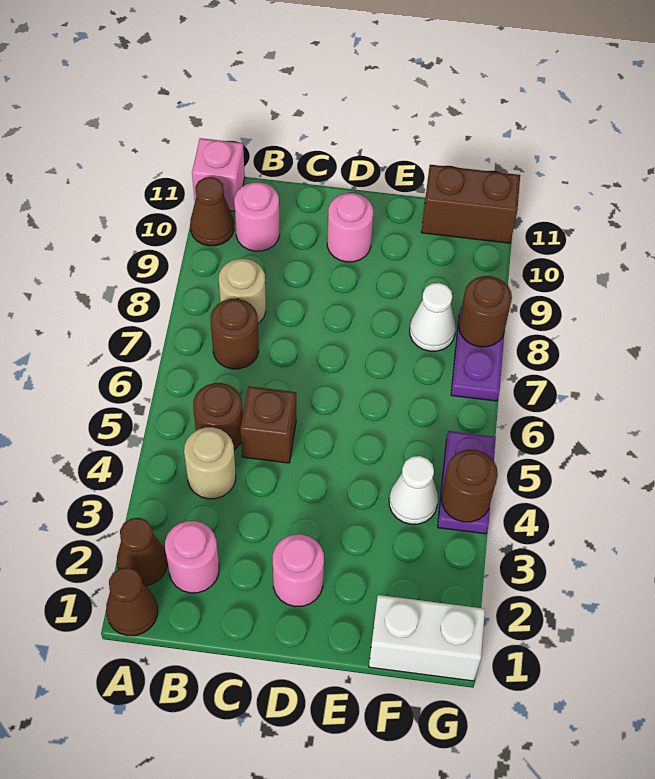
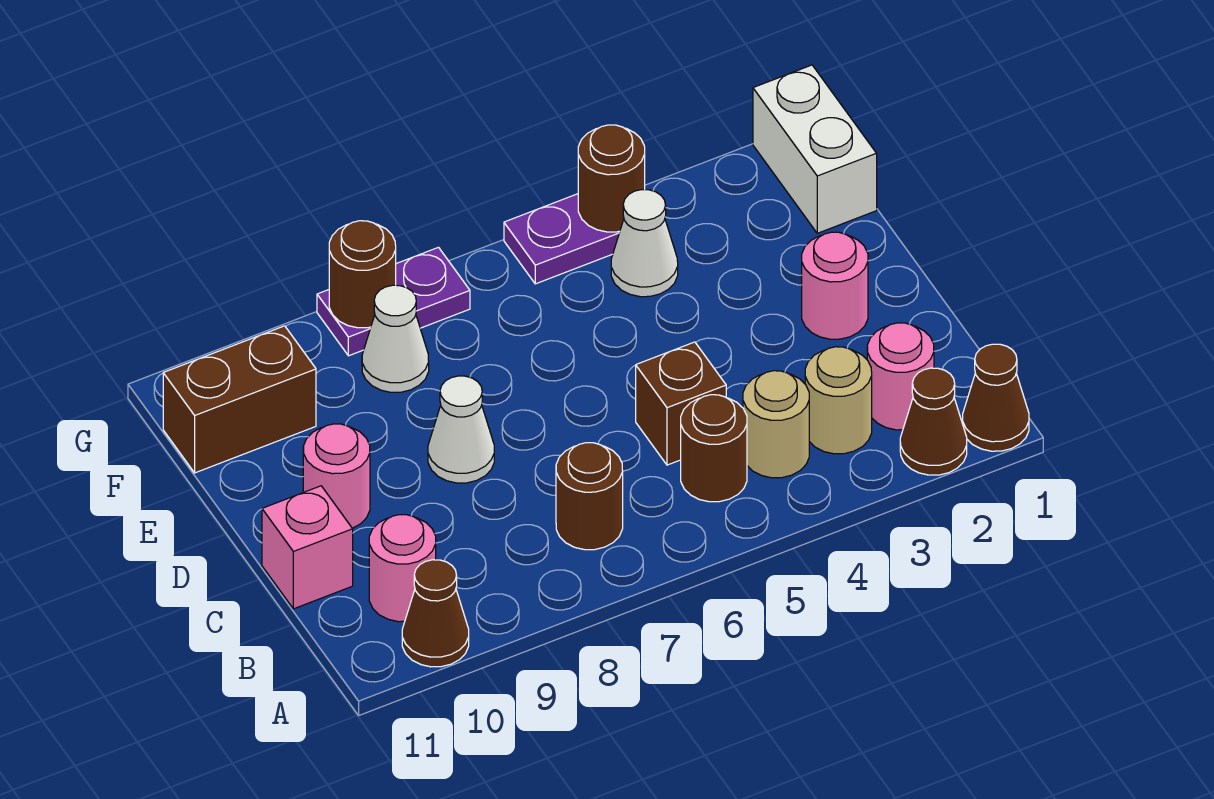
pink brick A11 level 1 -> pink brick C11 level 1
tan round brick B8 level 1 -> tan round brick B3 level 1
none -> white cone D8 level 1
brown brick F11:G11 level 1 -> brown brick F10:F11 level 1

